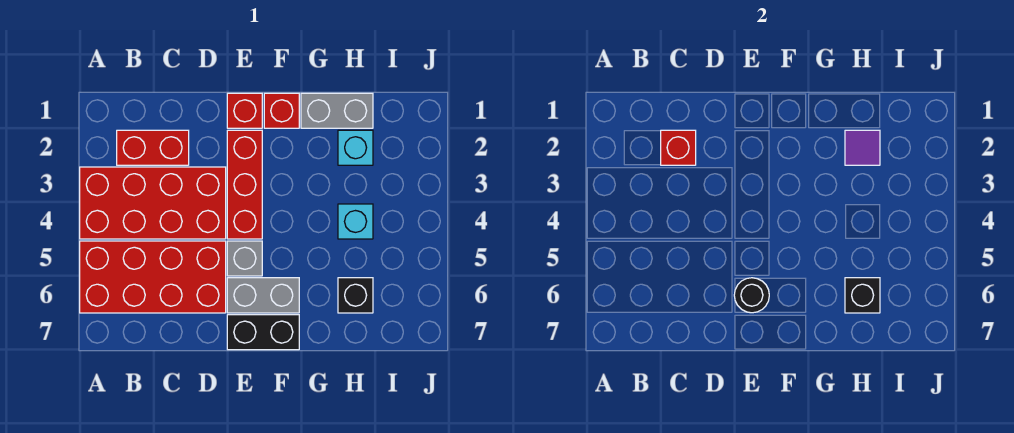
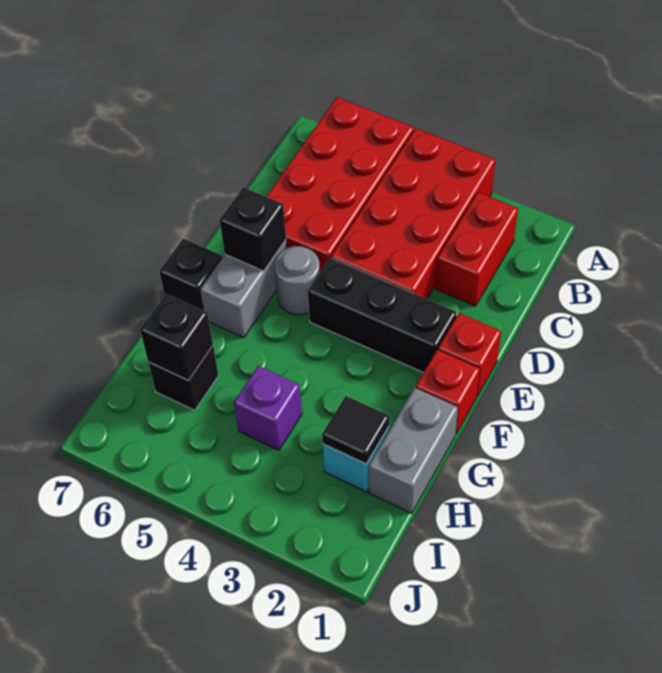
red brick C2 level 2 -> none
red brick E2:E4 level 1 -> black brick E2:E4 level 1
grey brick E5 level 1 -> grey round brick E5 level 1
black round brick E6 level 2 -> black brick E6 level 2
black brick E7:F7 level 1 -> black brick F7 level 1
purple tile H2 level 2 -> black tile H2 level 2
cyan brick H4 level 1 -> purple brick H4 level 1

